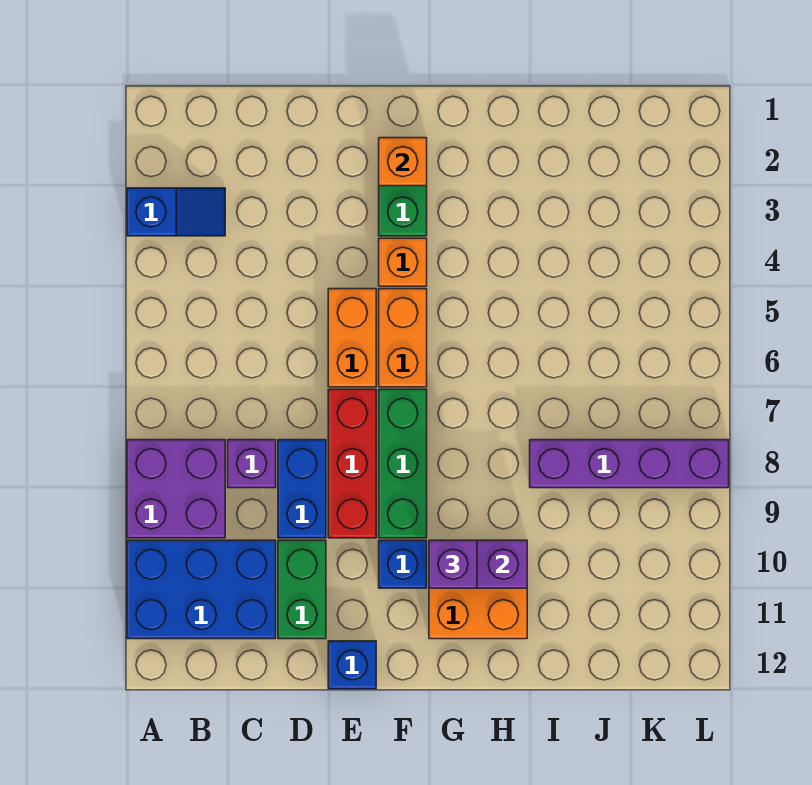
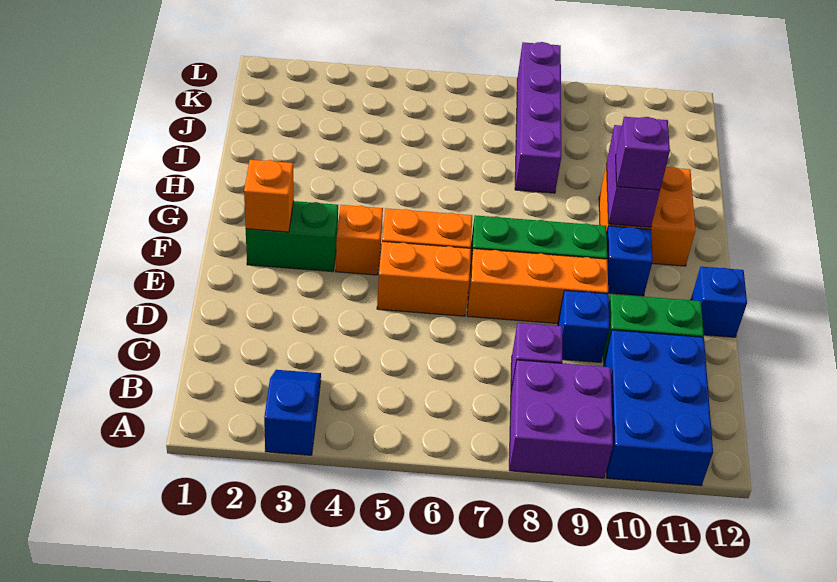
blue brick D8:D9 level 1 -> blue brick D9 level 1
red brick E7:E9 level 1 -> orange brick E7:E9 level 1

